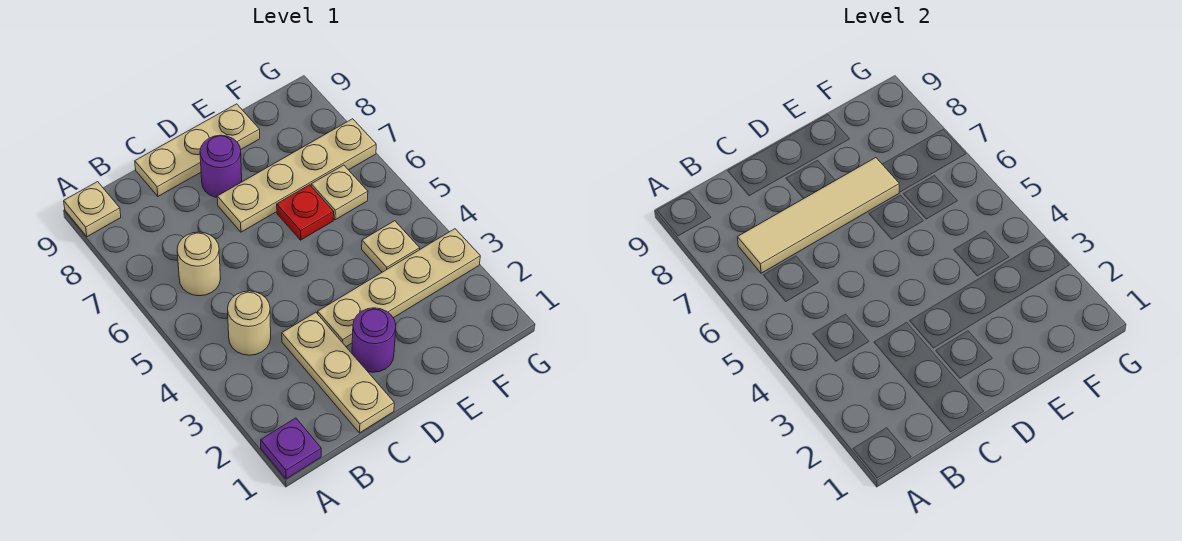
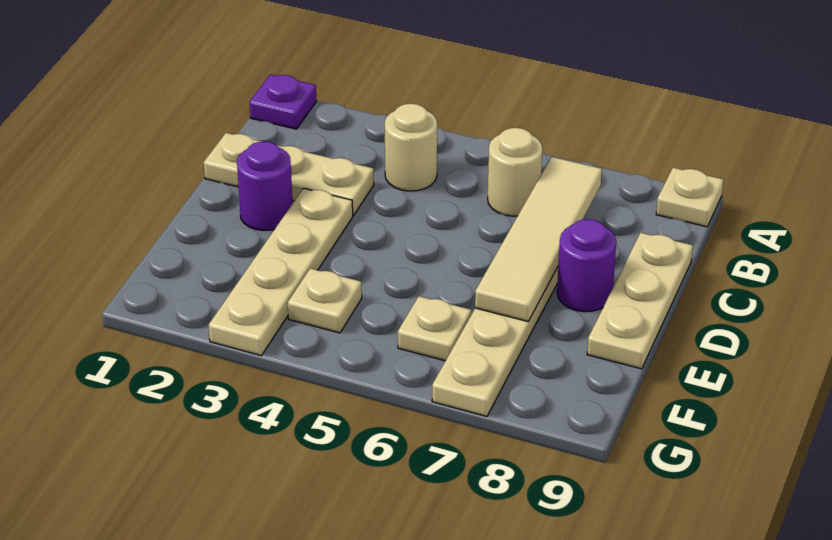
red plate E6 level 1 -> none

